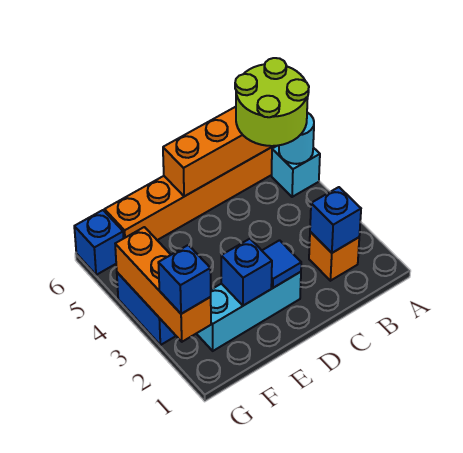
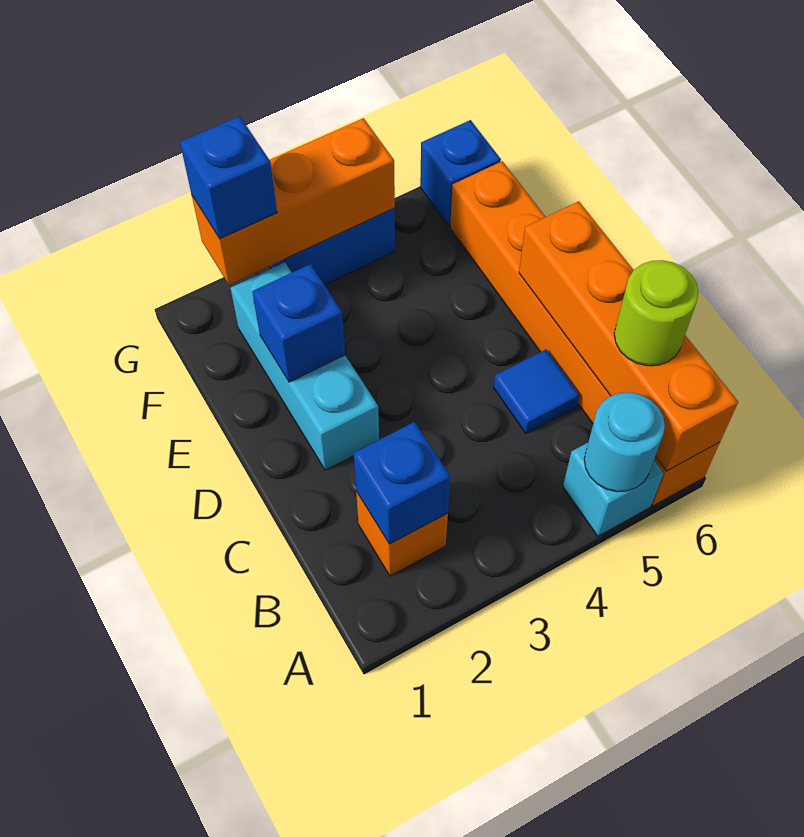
lime round brick A5:B6 level 3 -> lime round brick B6 level 3
blue tile D2 level 2 -> blue tile C5 level 1

